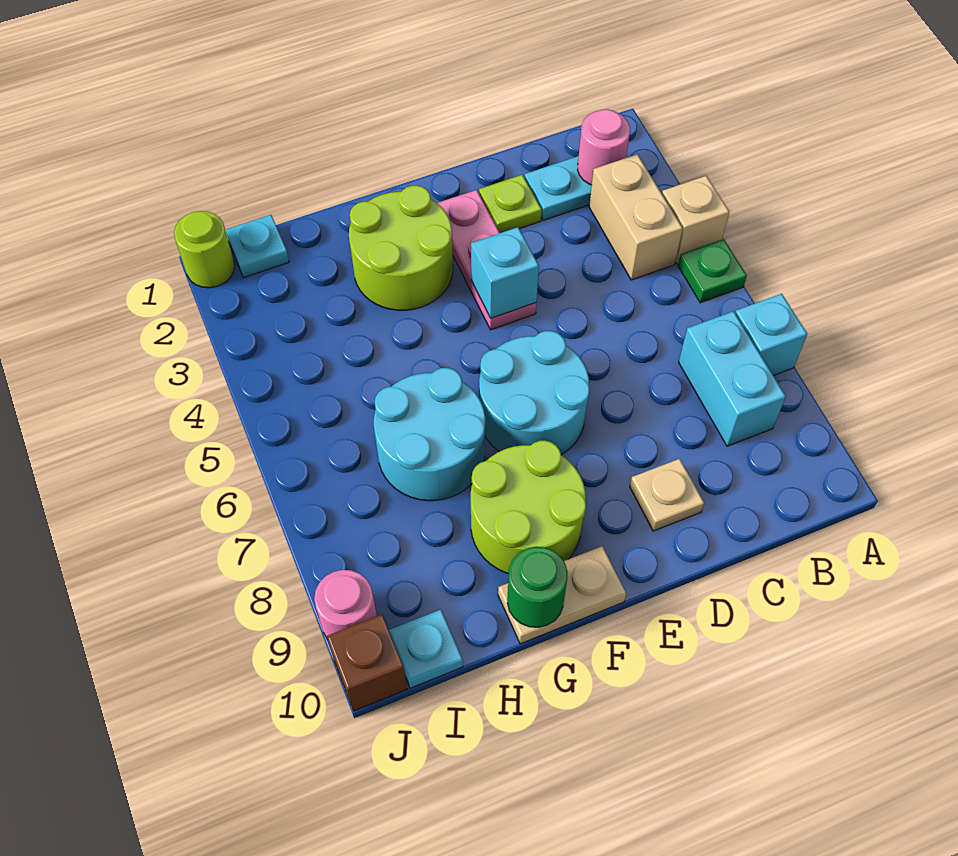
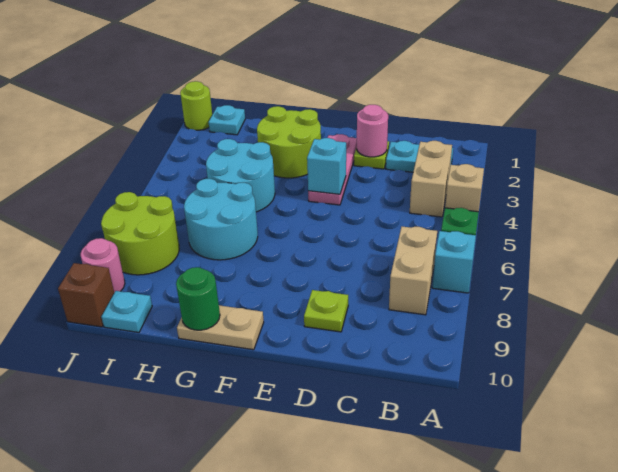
pink round brick B2 level 2 -> pink round brick D2 level 2
cyan brick B7:B8 level 1 -> tan brick B7:B8 level 1
tan plate D9 level 1 -> lime plate D9 level 1
cyan round brick E6:F7 level 1 -> cyan round brick G4:H5 level 1
lime round brick F8:G9 level 1 -> lime round brick I7:J8 level 1

